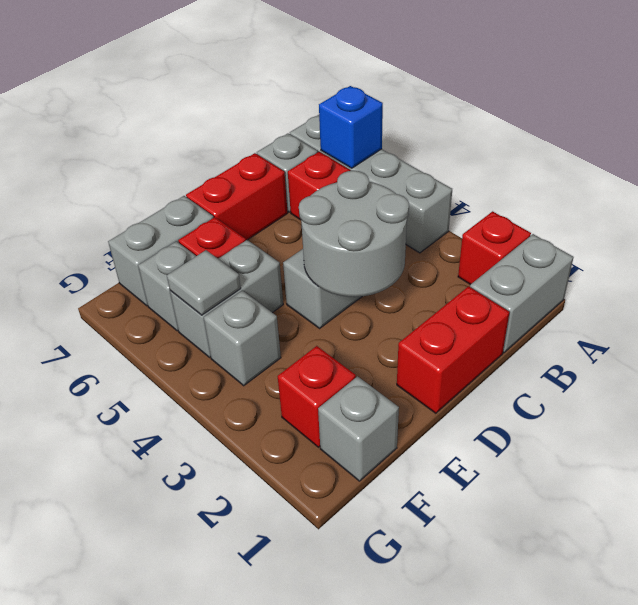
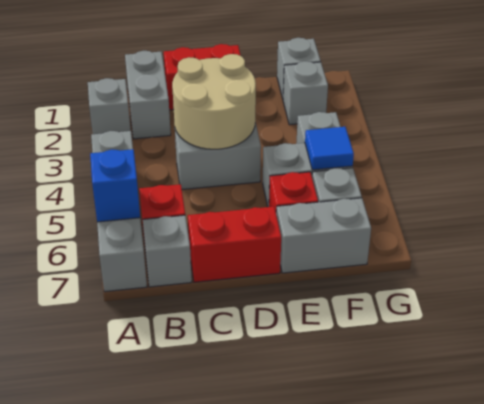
grey brick A1:B1 level 1 -> grey brick B1:B2 level 1
red brick A2 level 1 -> grey brick A2 level 1
grey round brick C3:D4 level 2 -> tan round brick C3:D4 level 2
red brick F2 level 1 -> grey brick F2 level 1
grey tile F5 level 2 -> blue tile F5 level 2

